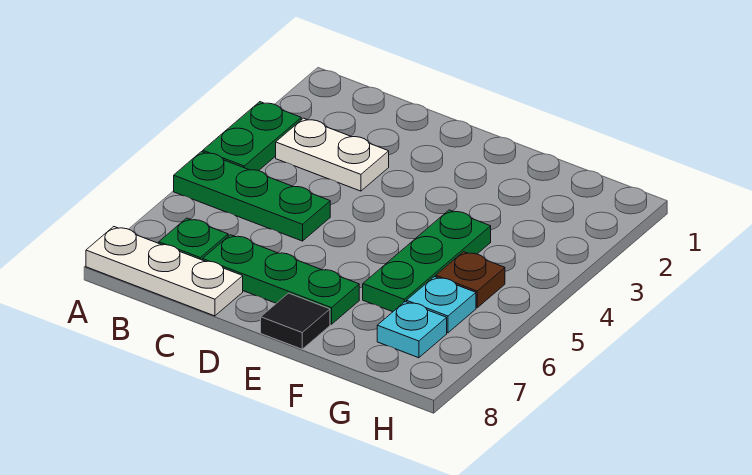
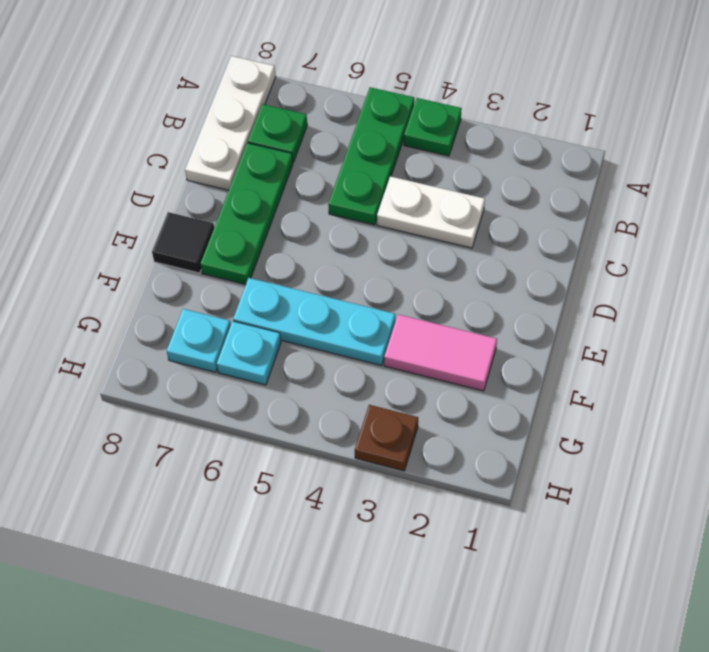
green plate A3:A4 level 1 -> green plate A4 level 1
white plate B3:C3 level 1 -> white plate C3:C4 level 1
none -> pink tile F2:F3 level 1
green plate F4:F6 level 1 -> cyan plate F4:F6 level 1
brown plate G5 level 1 -> brown plate H3 level 1

